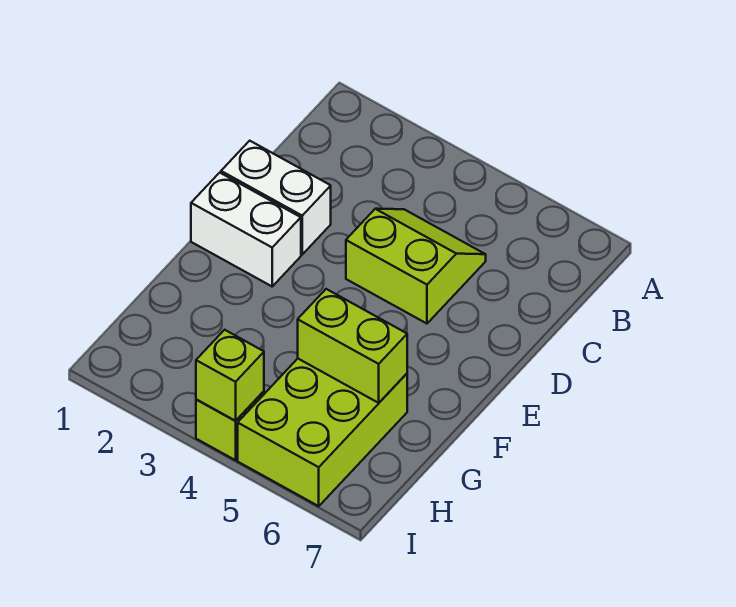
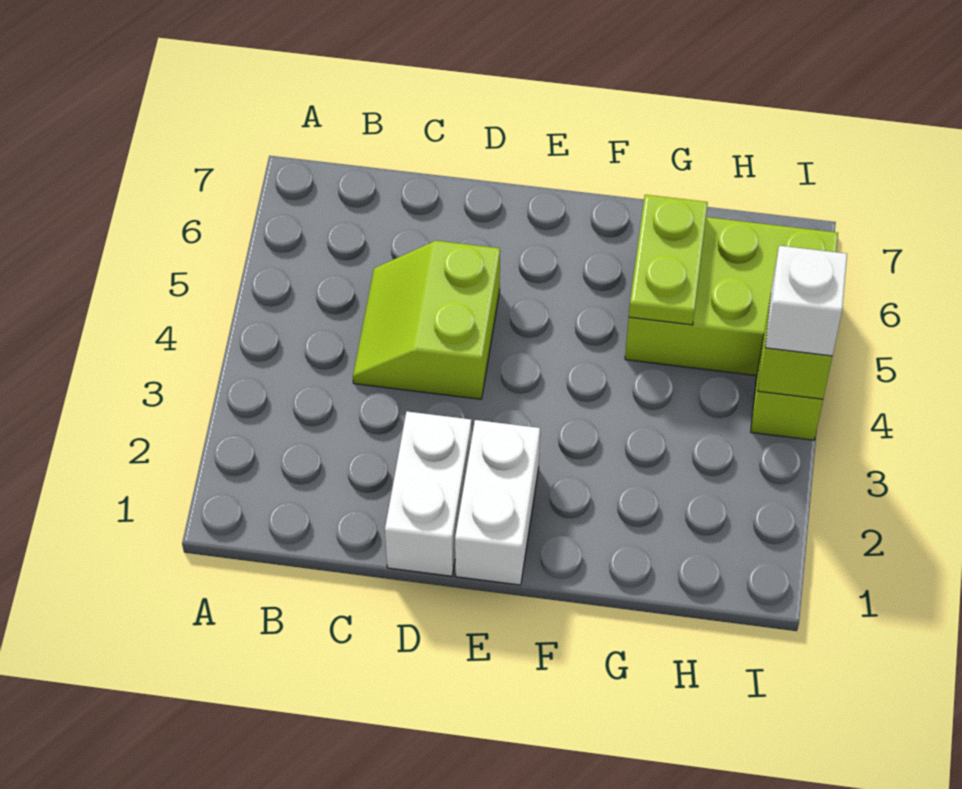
lime brick G5:G6 level 2 -> lime plate G5:G6 level 2
none -> white brick I4 level 3

